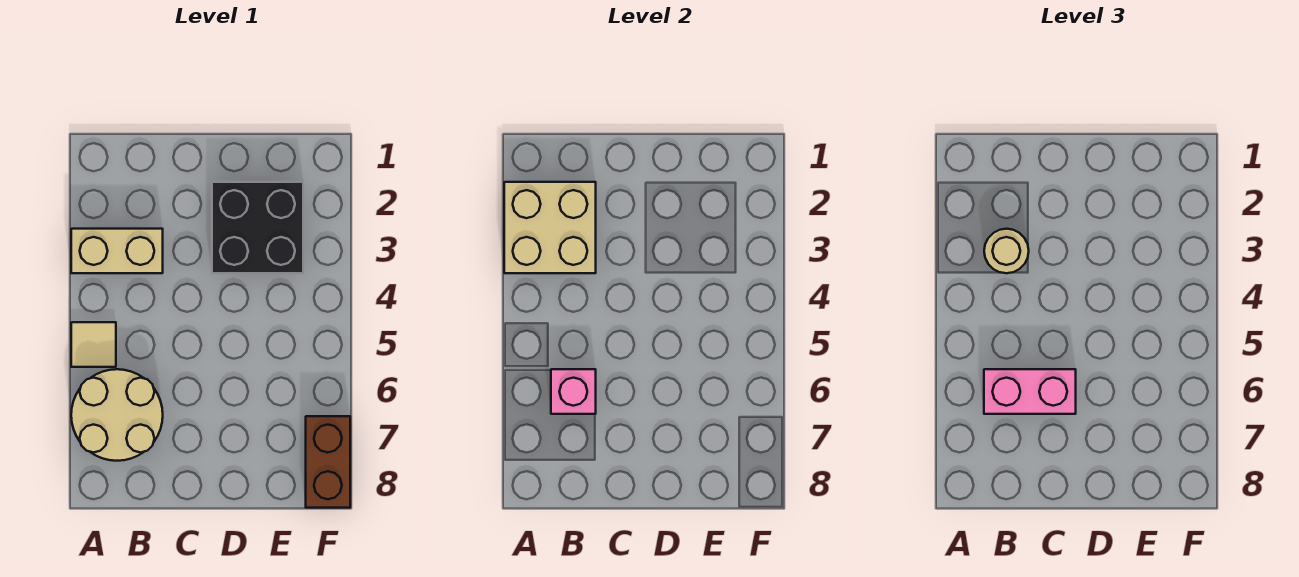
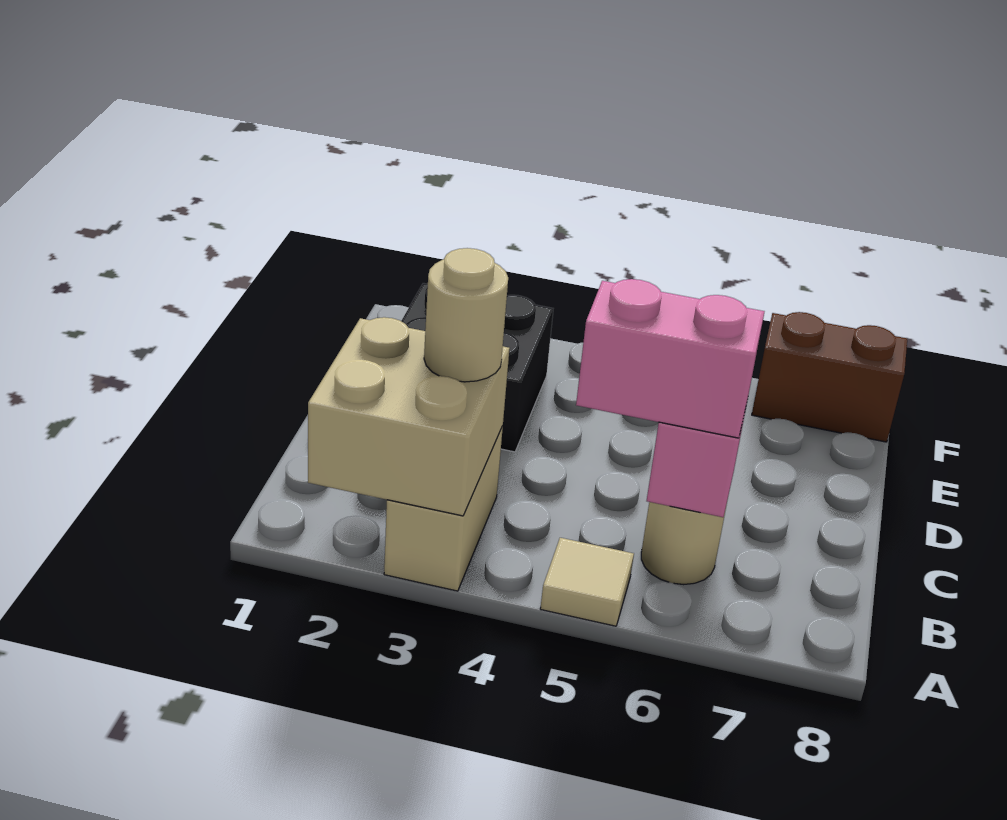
tan round brick A6:B7 level 1 -> tan round brick B6 level 1
pink brick B6:C6 level 3 -> pink brick B5:B6 level 3

